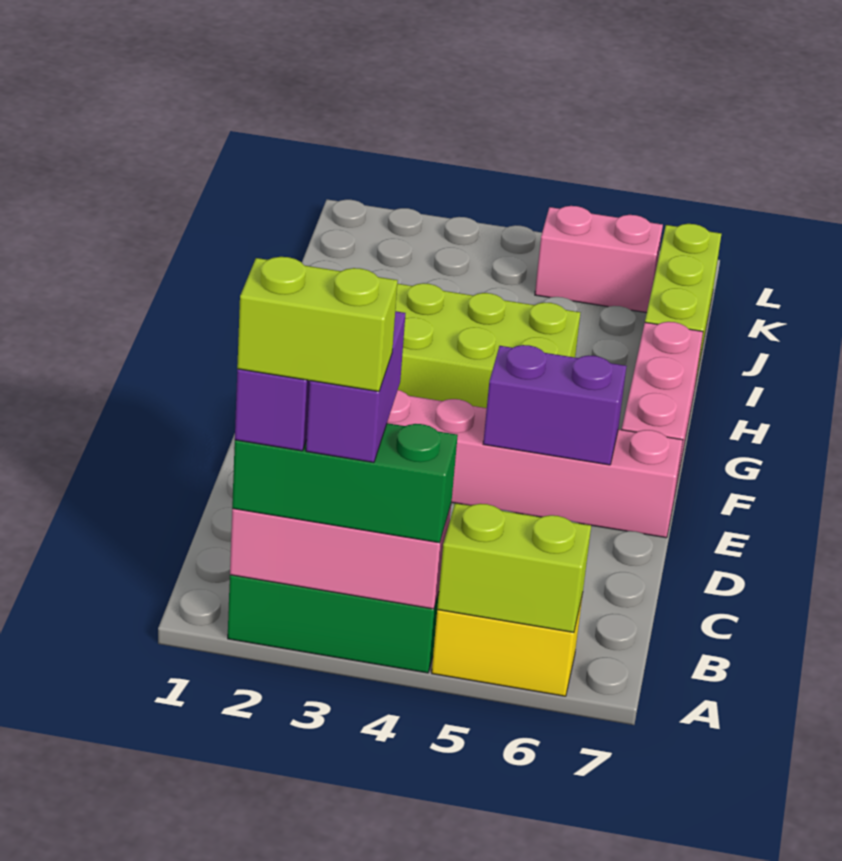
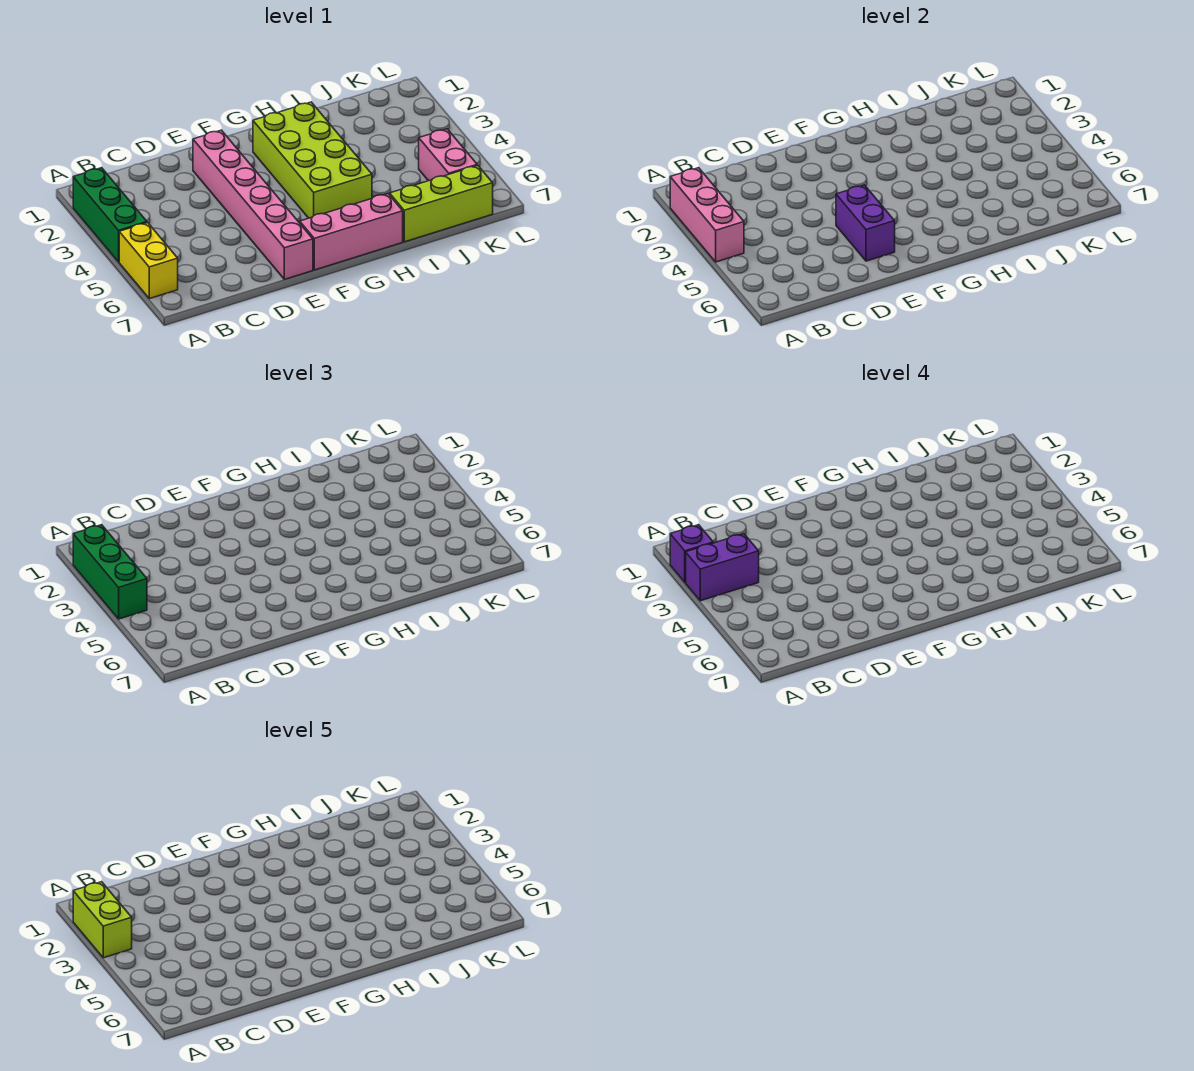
lime brick A5:A6 level 2 -> none

